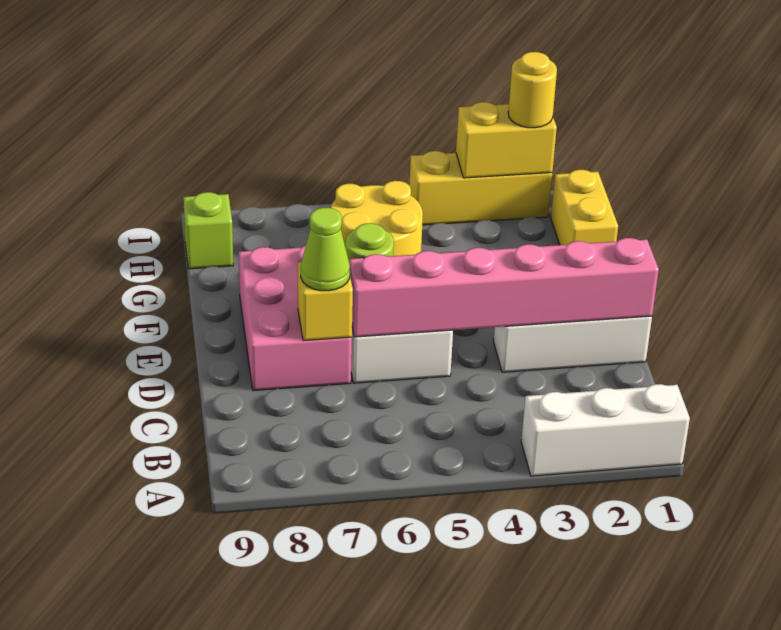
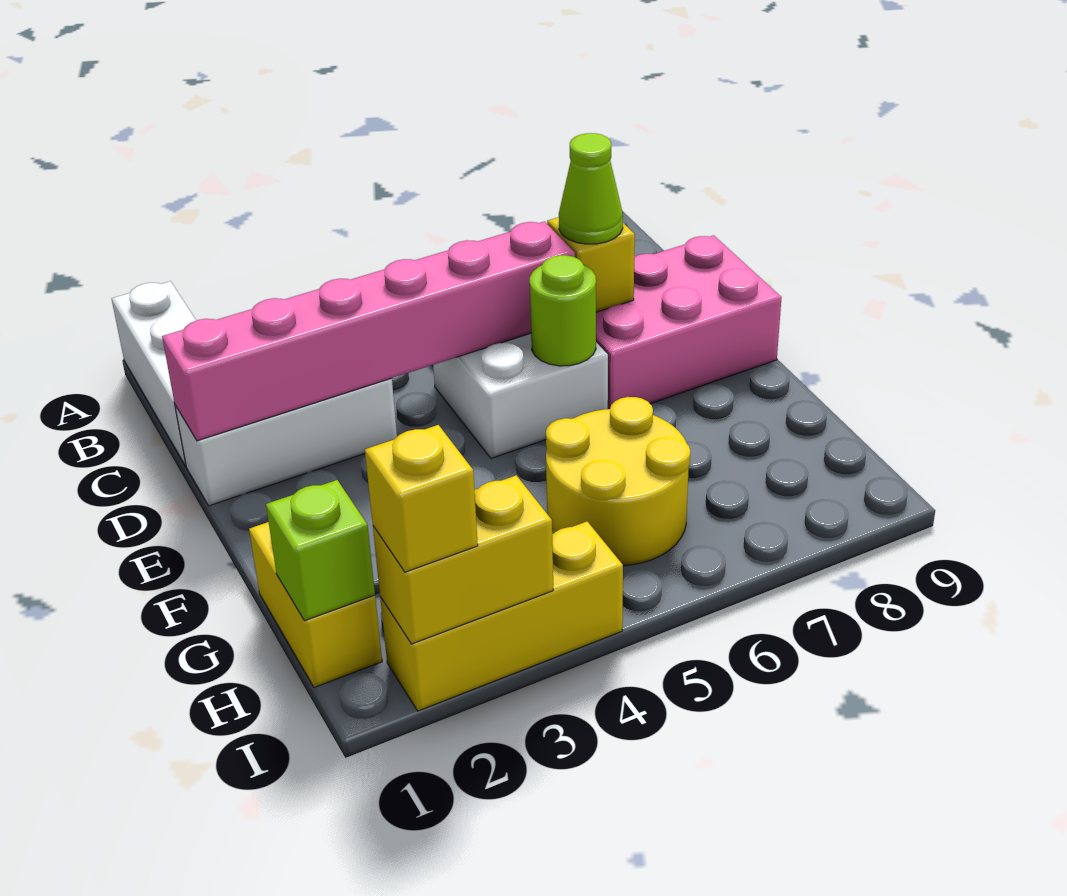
white brick A1:A3 level 1 -> white brick A1:C1 level 1
pink brick D7:F8 level 1 -> pink brick D7:E9 level 1
lime brick H9 level 1 -> lime brick H1 level 2
yellow round brick I2 level 3 -> yellow brick I2 level 3

